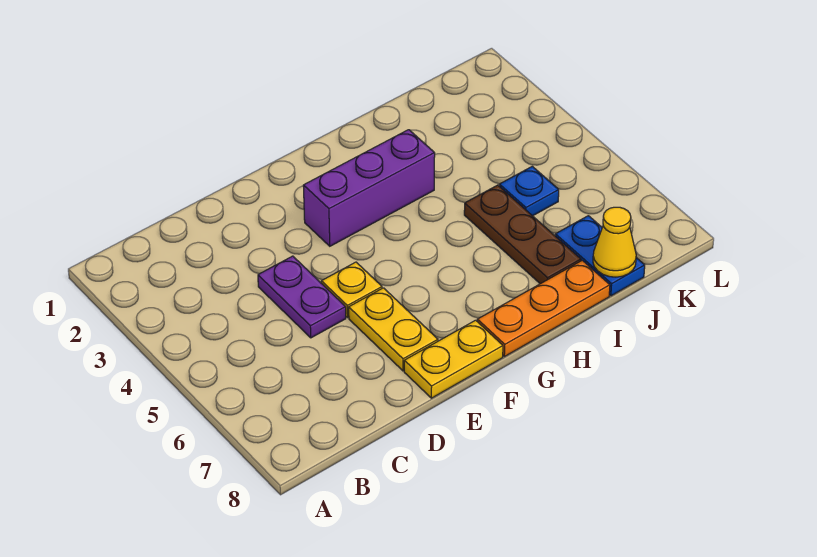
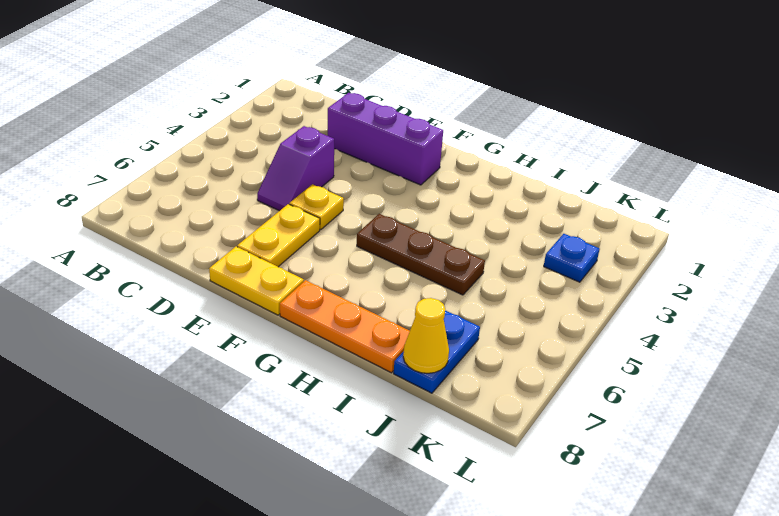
purple plate D4:D5 level 1 -> purple slope D4:D5 level 1 top 4
purple brick F3:H3 level 1 -> purple brick D2:F2 level 1
brown plate I5:I7 level 1 -> brown plate G5:I5 level 1
blue plate J5 level 1 -> blue plate K3 level 1

